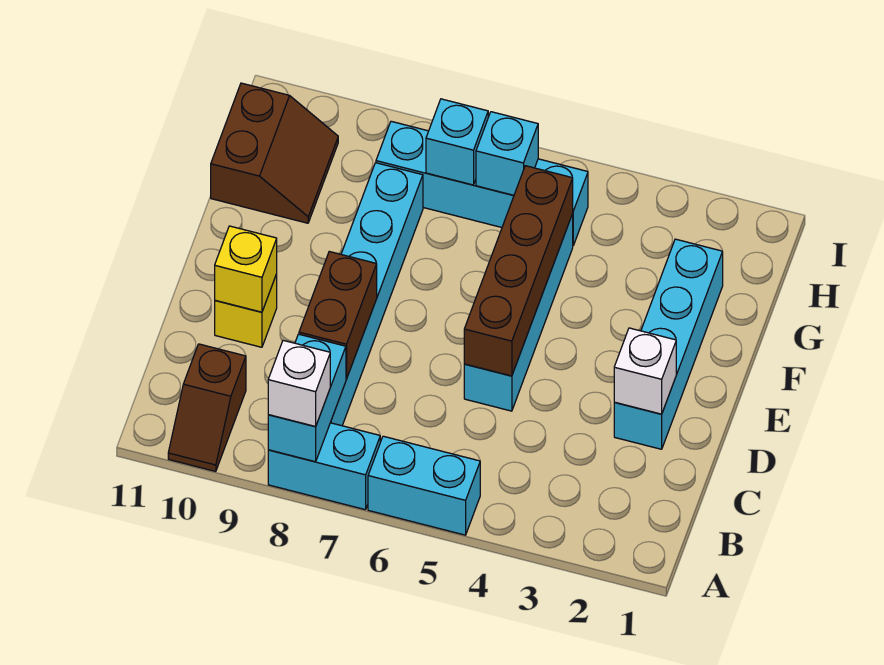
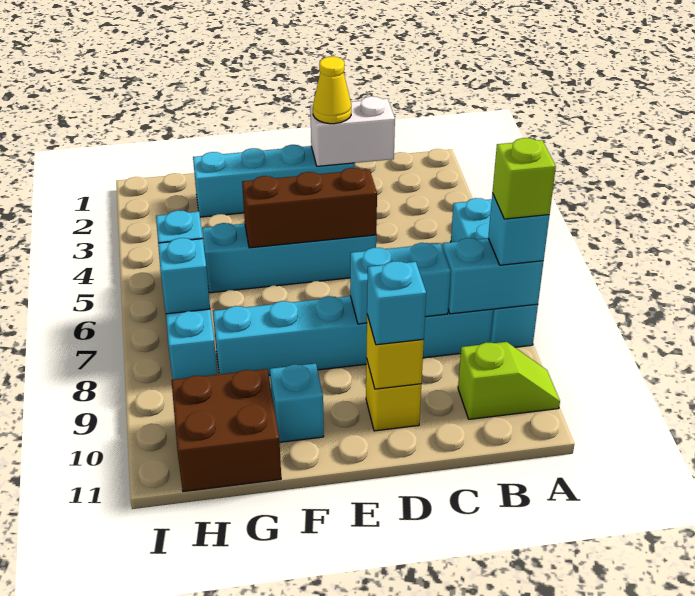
white brick A8 level 3 -> cyan brick A8 level 3
none -> lime brick A8 level 4
brown slope A10:B10 level 1 top B -> lime slope A10:B10 level 1 top B
brown brick C8:D8 level 2 -> cyan brick C8:D8 level 2
white brick D2 level 2 -> white brick C2:D2 level 2
none -> yellow cone D2 level 3
brown brick D5:G5 level 2 -> brown brick D5:F5 level 2
none -> cyan brick D10 level 3
none -> cyan brick F10 level 1
brown slope G10:H11 level 1 top 11 -> brown brick G10:H11 level 1

